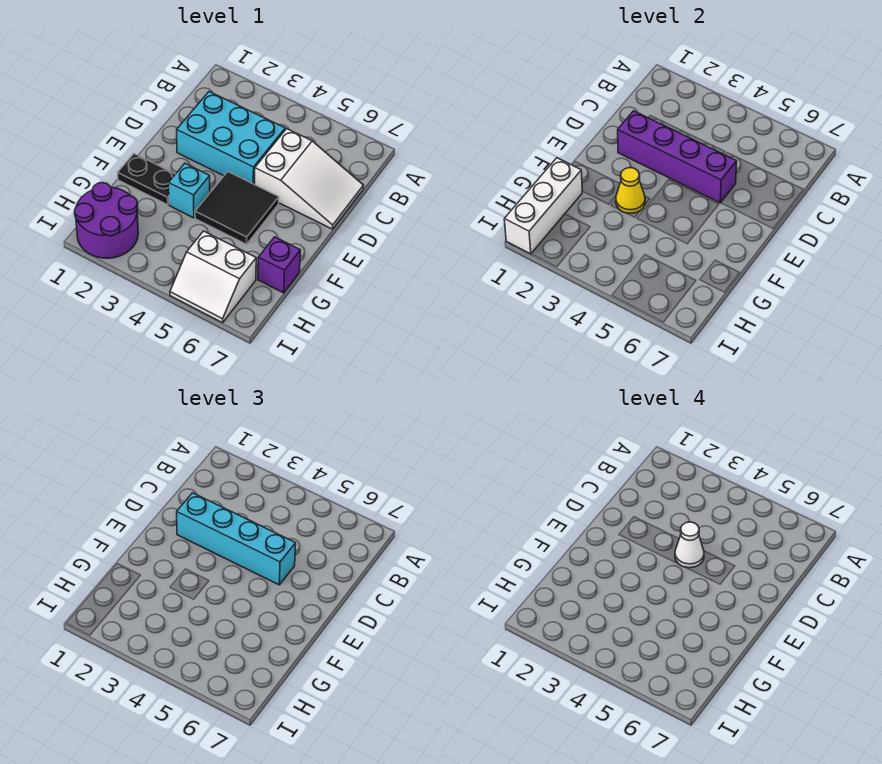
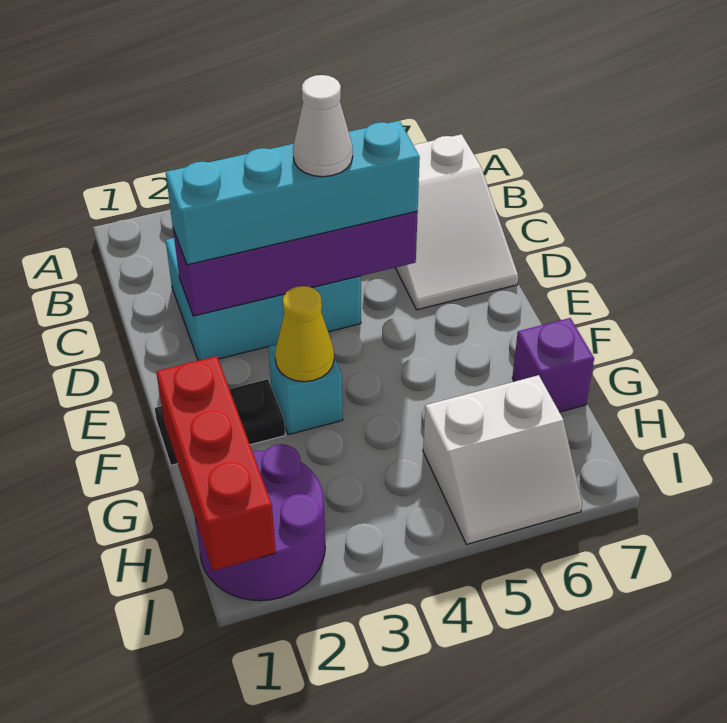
white slope C5:D7 level 1 top 5 -> white slope B6:D7 level 1 top B
black tile E4:F5 level 1 -> none
white brick G1:I1 level 2 -> red brick G1:I1 level 2

